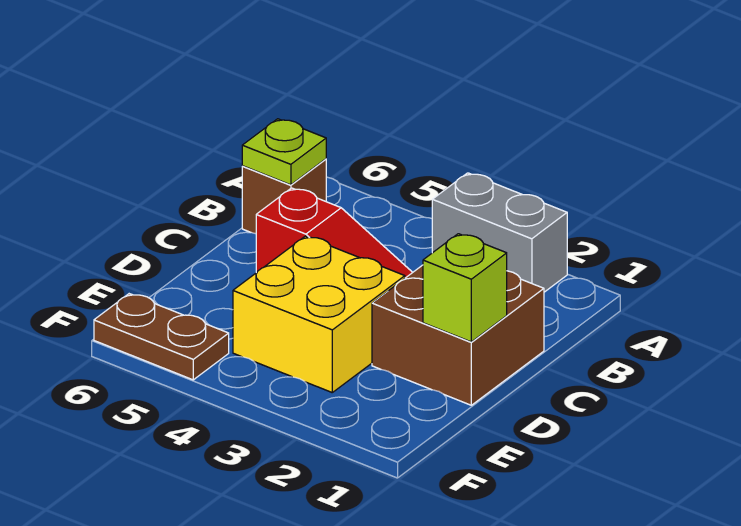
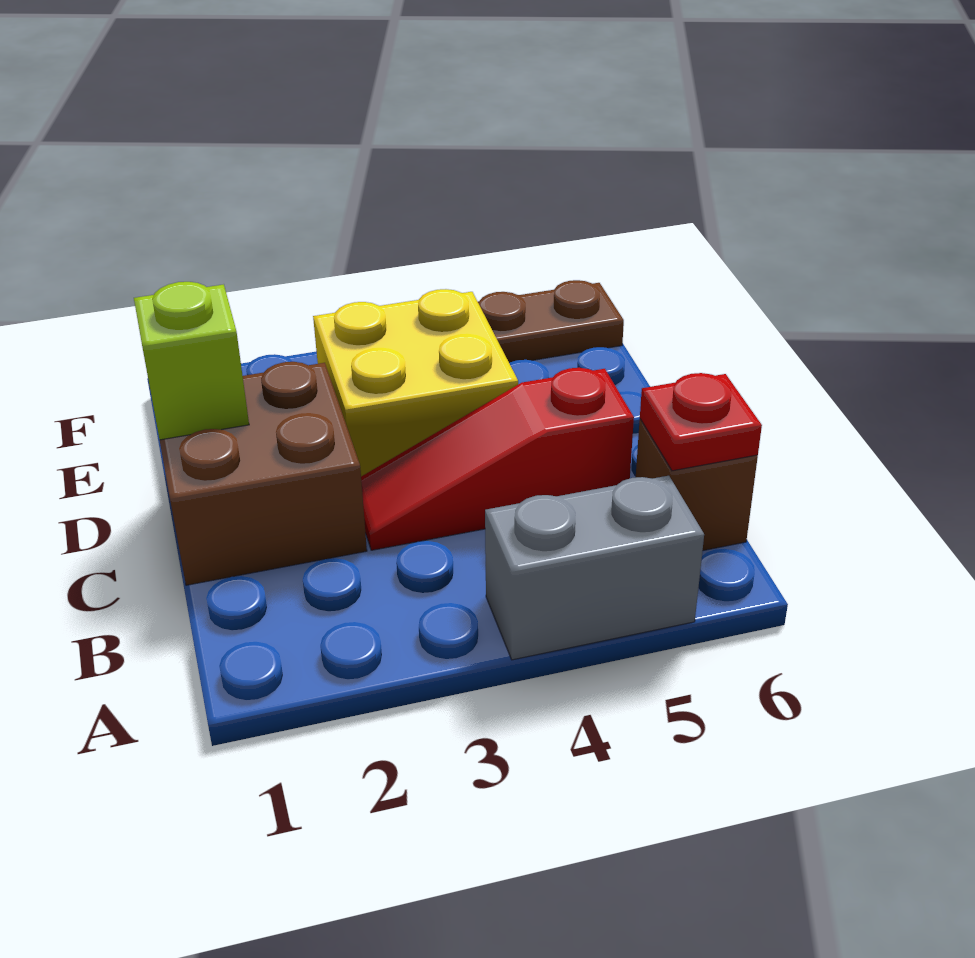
grey brick A2:A3 level 1 -> grey brick A4:A5 level 1
lime plate B6 level 2 -> red plate B6 level 2

